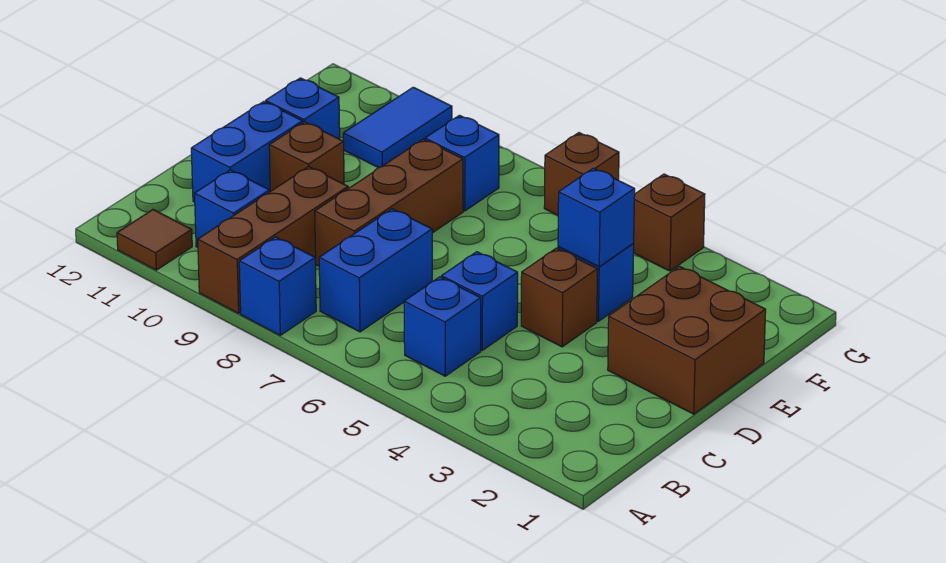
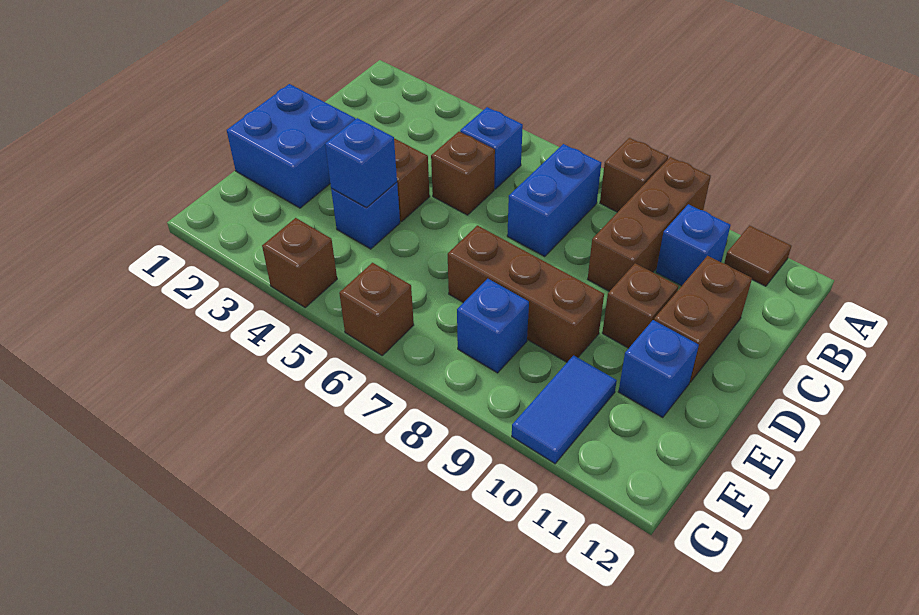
blue brick A8 level 1 -> brown brick A8 level 1
blue brick C5 level 1 -> brown brick C5 level 1
brown brick C8:E8 level 1 -> brown brick E7:E9 level 1
blue brick C11:D11 level 1 -> brown brick C11:D11 level 1
brown brick D1:E2 level 1 -> blue brick D1:E2 level 1

